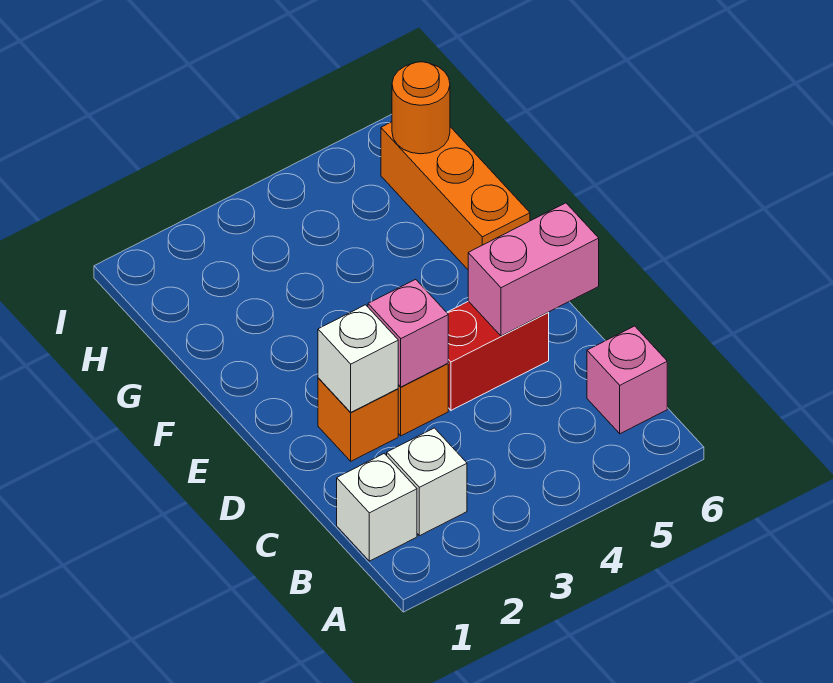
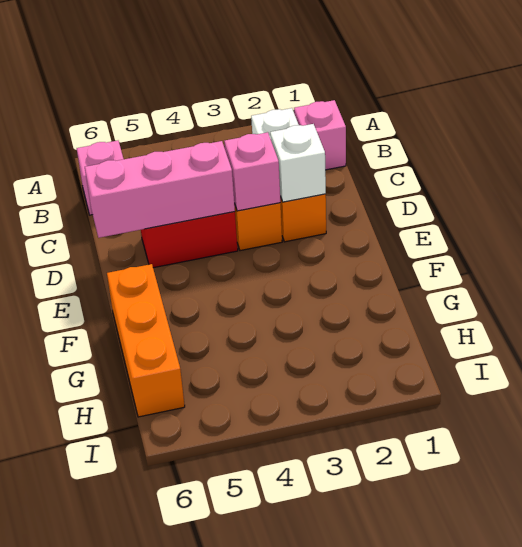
white brick B1 level 1 -> pink brick B1 level 1
pink brick D5:D6 level 2 -> pink brick D4:D6 level 2
orange round brick H6 level 2 -> none

